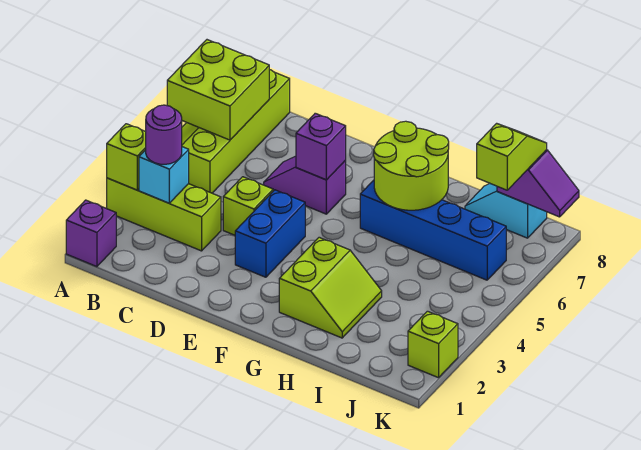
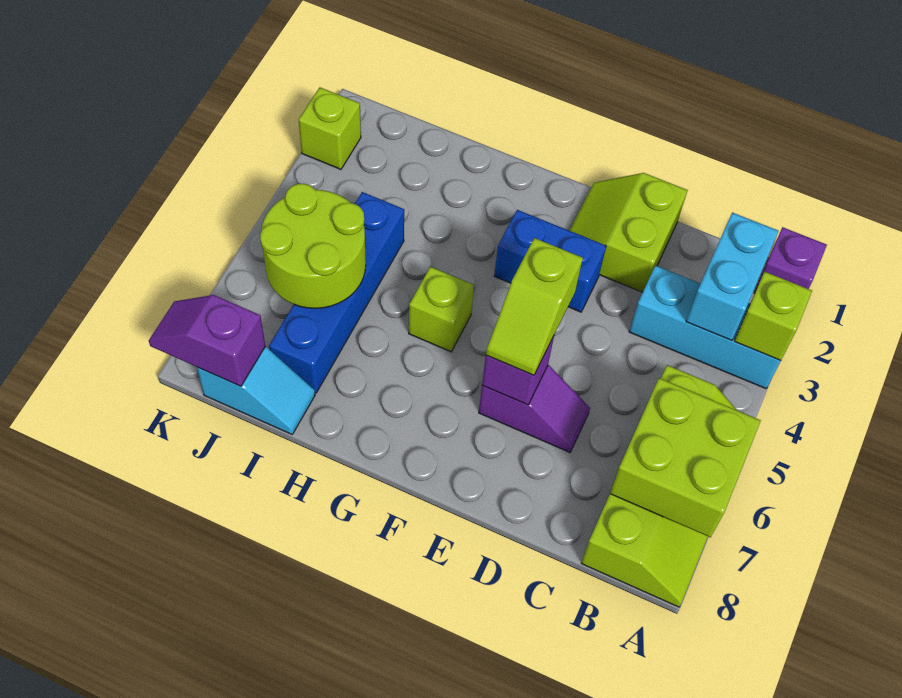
lime brick A3:C3 level 1 -> cyan brick A3:C3 level 1
cyan brick B3 level 2 -> cyan brick B2:B3 level 2
purple round brick B3 level 3 -> none
lime brick D4 level 1 -> lime brick G5 level 1
blue brick E3:E4 level 1 -> blue brick E3:F3 level 1
lime slope G2:H3 level 1 top G -> lime slope D1:E2 level 1 top D
blue brick G6:J6 level 1 -> blue brick I4:I7 level 1
lime round brick G6:H7 level 2 -> lime round brick I5:J6 level 2
lime slope J7:J8 level 3 top 7 -> lime slope E5:E6 level 3 top 5

